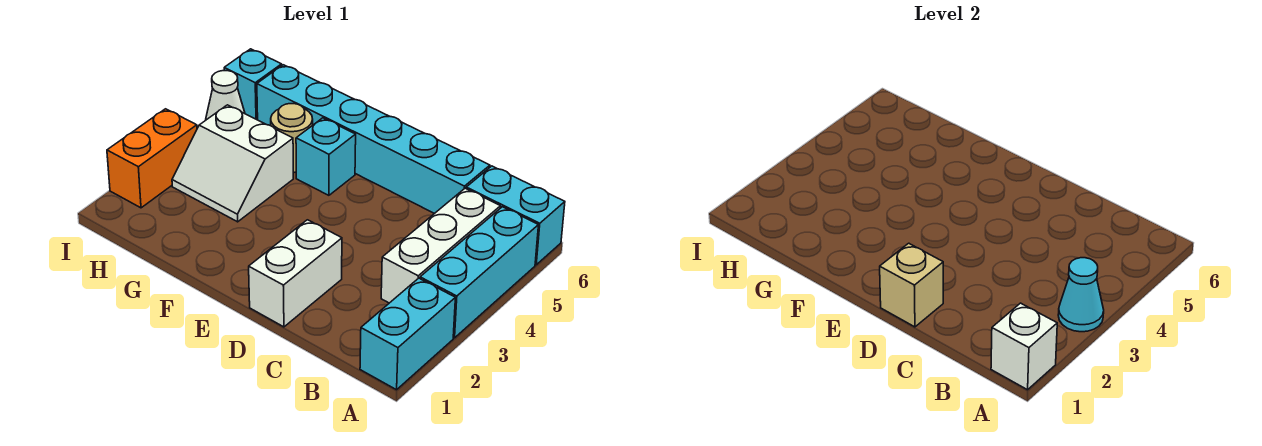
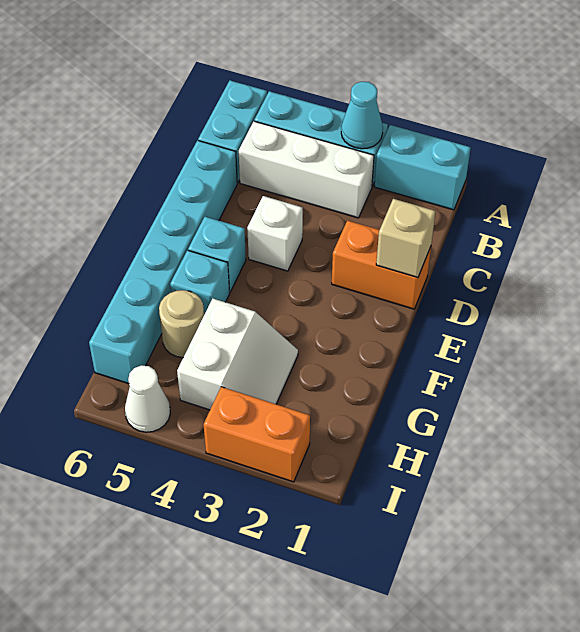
white brick A1 level 2 -> white brick D4 level 1
white brick D1:D2 level 1 -> orange brick D1:D2 level 1
cyan brick I6 level 1 -> cyan brick E5 level 1

